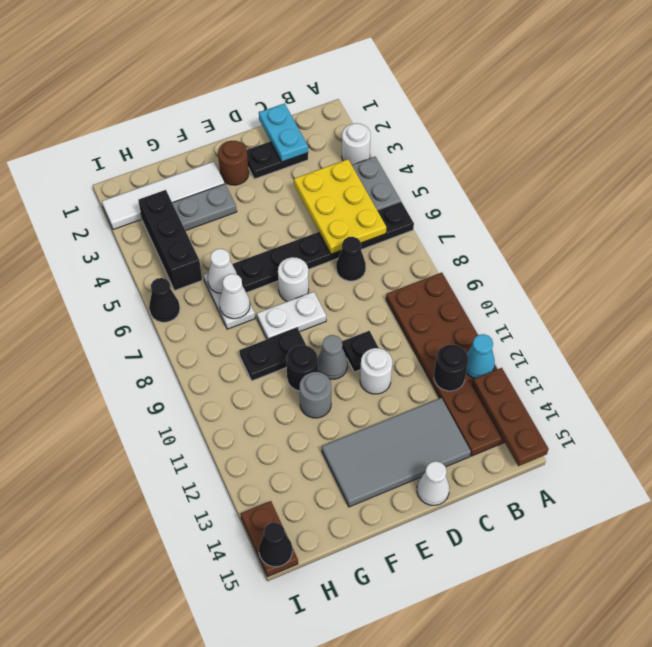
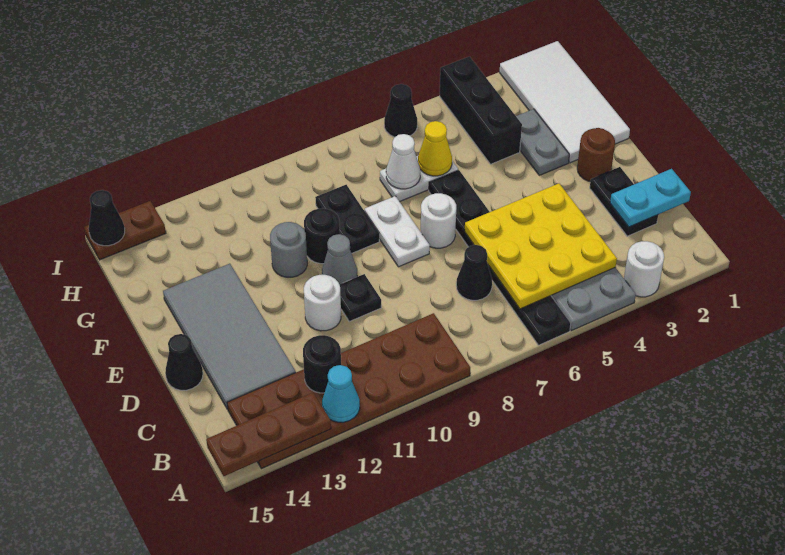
yellow plate B4:C6 level 2 -> yellow plate B4:D6 level 2
white cone D15 level 1 -> black cone D15 level 1
white tile F2:I2 level 1 -> white tile F1:I2 level 1
white cone G6 level 2 -> yellow cone G6 level 2
black brick H3:H5 level 1 -> black brick G4:I4 level 1

